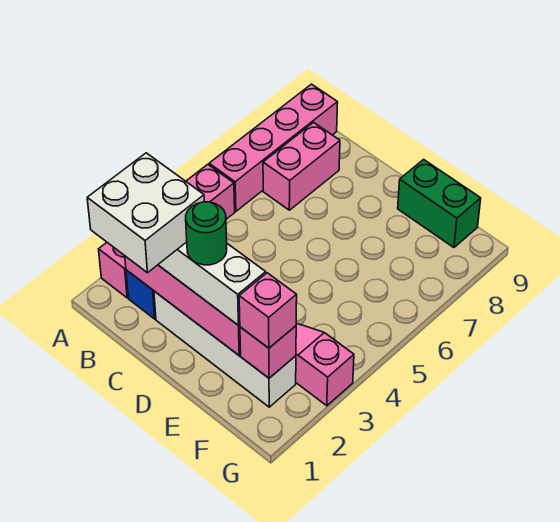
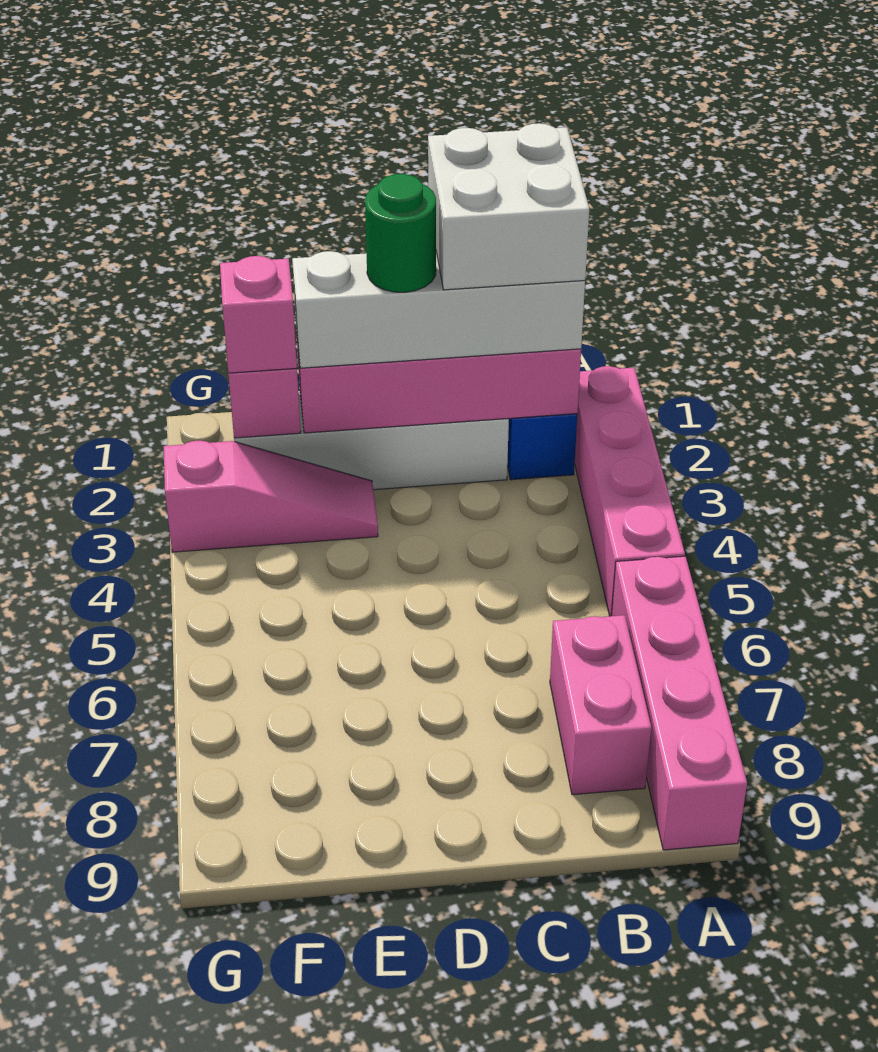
green brick E9:F9 level 1 -> none

